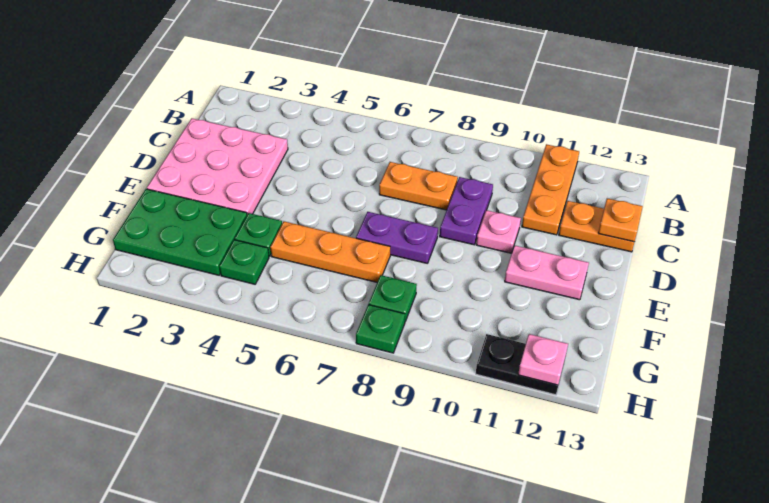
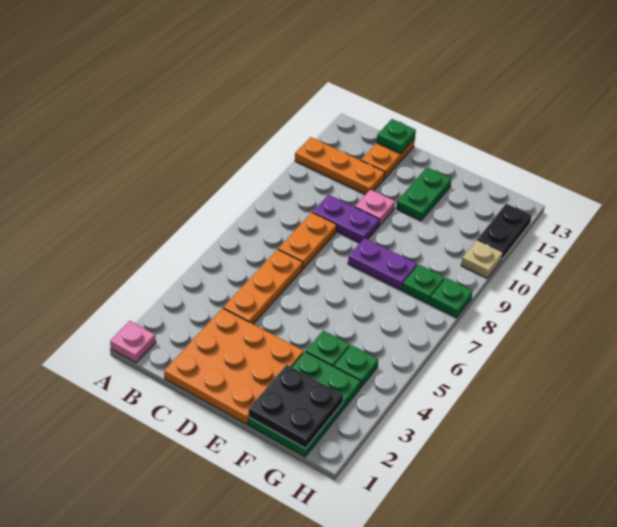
pink plate C1:E3 level 1 -> orange plate C1:E3 level 1
orange plate C13 level 2 -> green plate C13 level 2
purple plate E7:E8 level 1 -> purple plate E8:F8 level 1
pink plate E11:E12 level 1 -> green plate E11:E12 level 1
none -> black plate F1:G2 level 2
orange plate F5:F7 level 1 -> orange plate C4:C6 level 1
none -> tan plate H10 level 1
pink plate H12 level 2 -> pink plate A1 level 1

